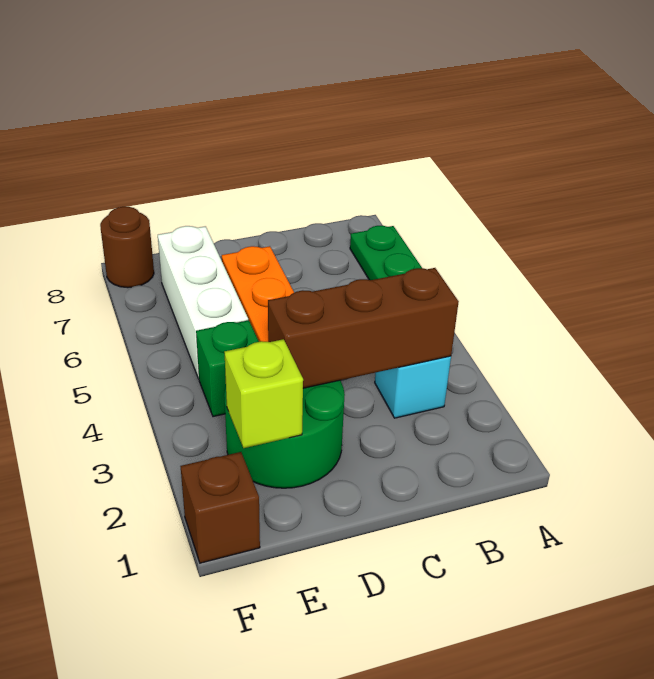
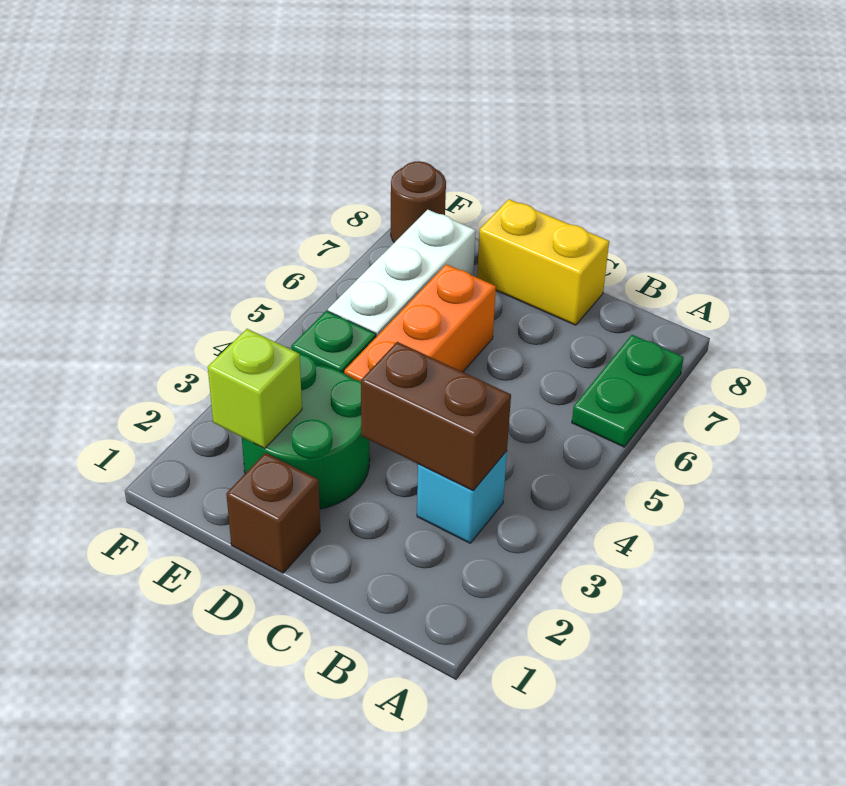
brown brick B3:D3 level 2 -> brown brick B3:C3 level 2
none -> yellow brick C8:D8 level 1
brown brick F1 level 1 -> brown brick D1 level 1

